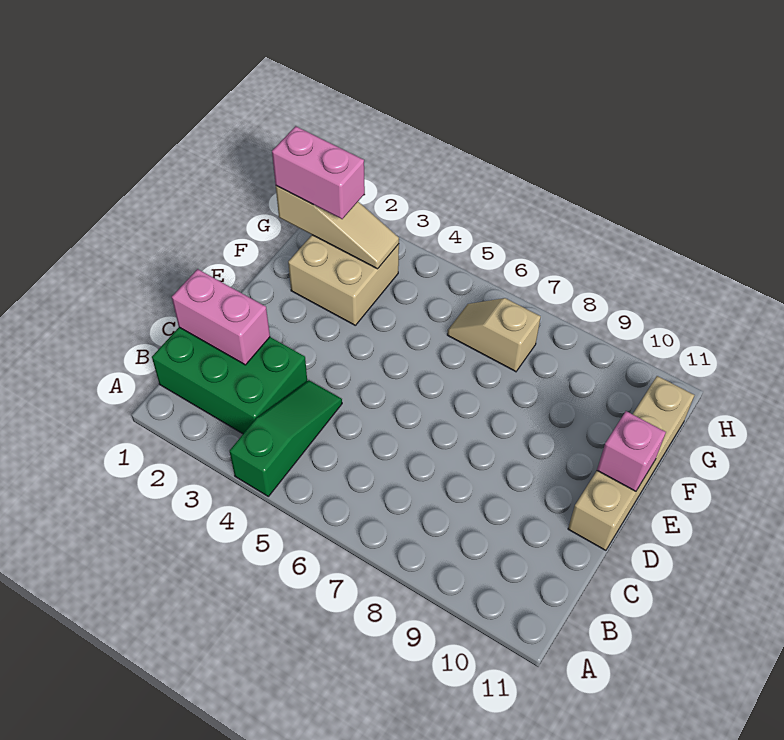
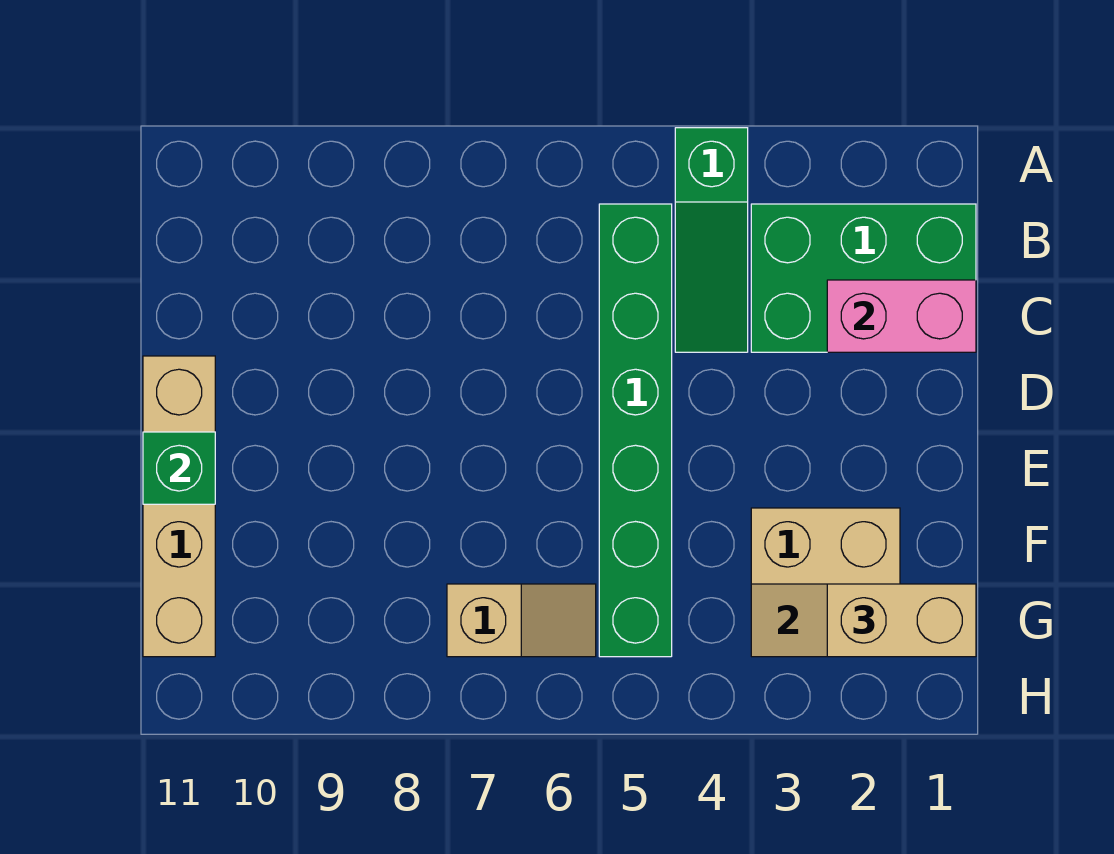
none -> green brick B5:G5 level 1
pink brick E11 level 2 -> green brick E11 level 2
pink brick G1:G2 level 3 -> tan brick G1:G2 level 3

